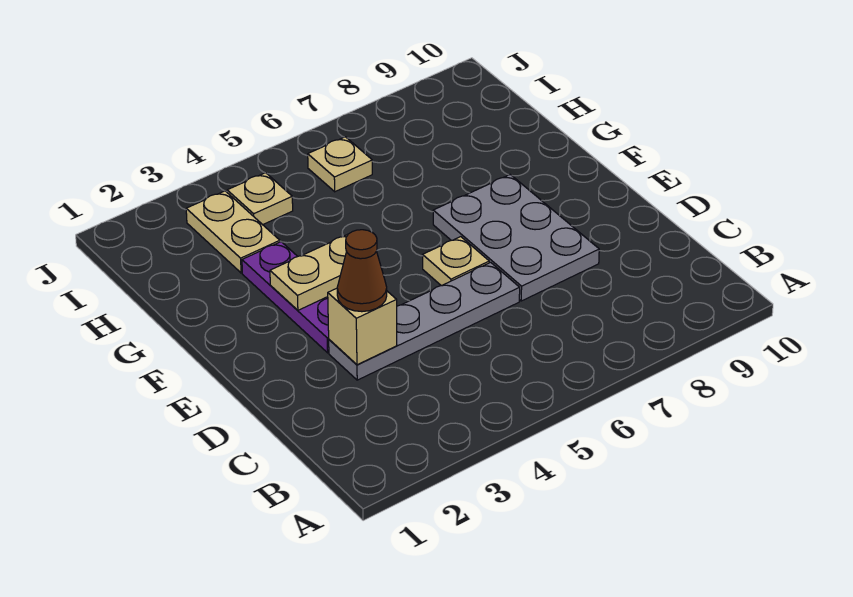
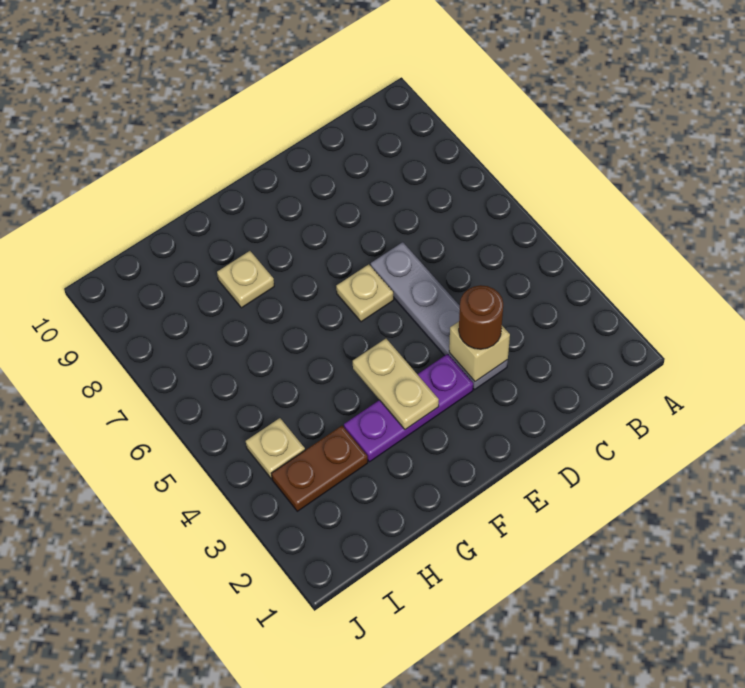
brown cone D3 level 3 -> brown round brick D3 level 3
grey plate D7:F8 level 1 -> none
tan plate H3:I3 level 1 -> brown plate H3:I3 level 1
tan plate I6 level 1 -> tan plate G8 level 1

